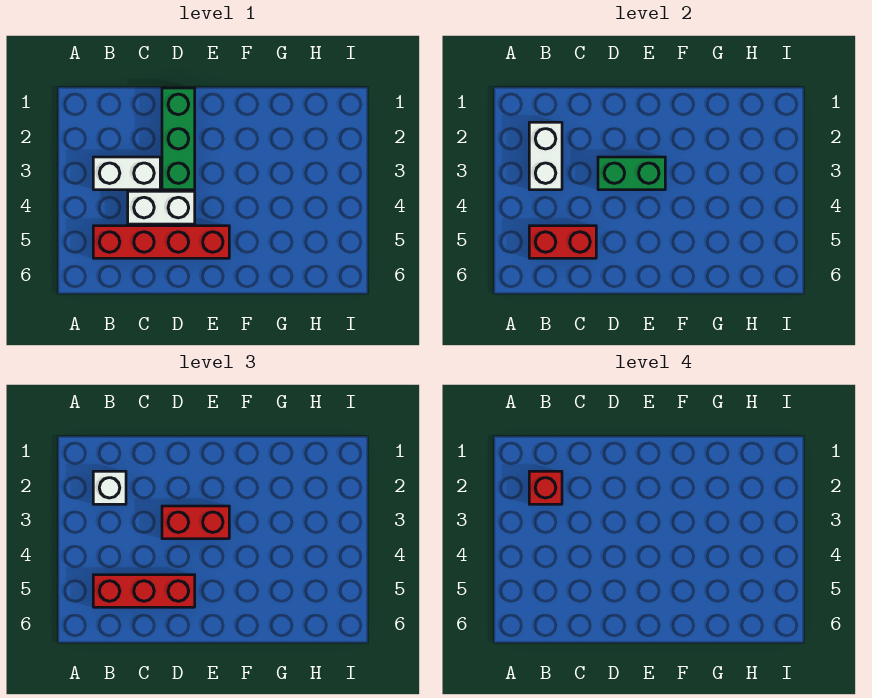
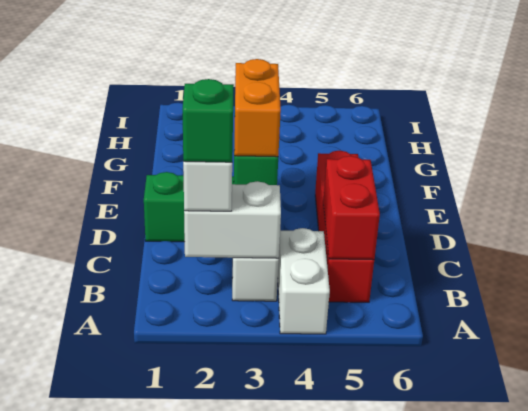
red brick B2 level 4 -> green brick B2 level 4
red brick B5:D5 level 3 -> none
white brick C4:D4 level 1 -> white brick A4:B4 level 1
red brick D3:E3 level 3 -> orange brick D3:E3 level 3

